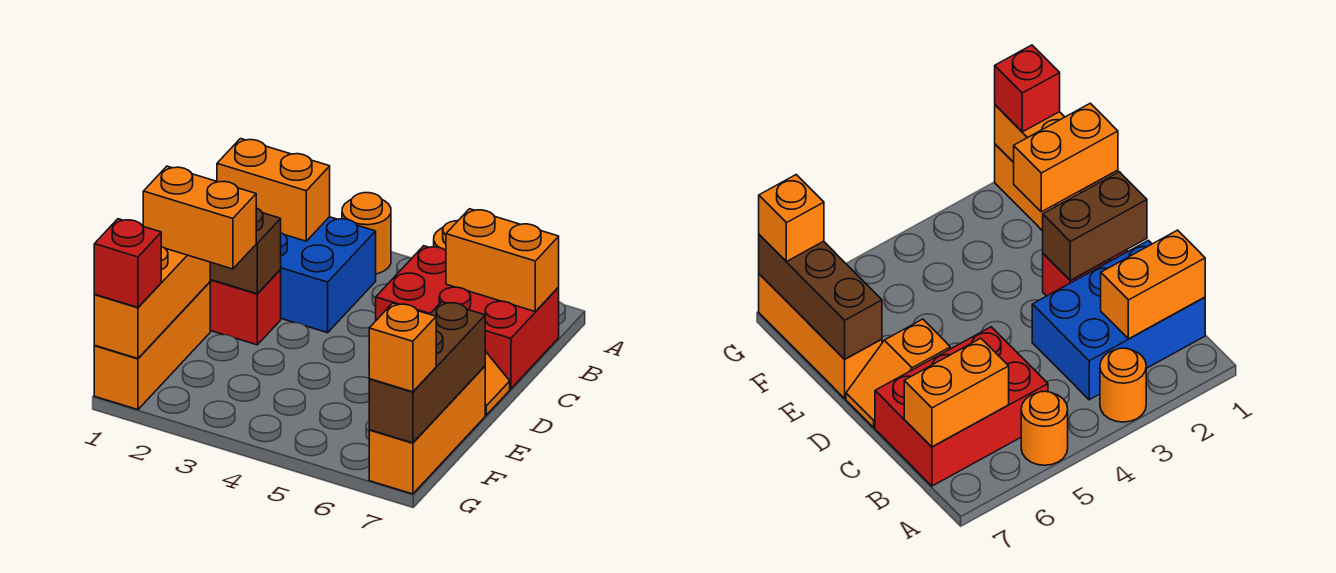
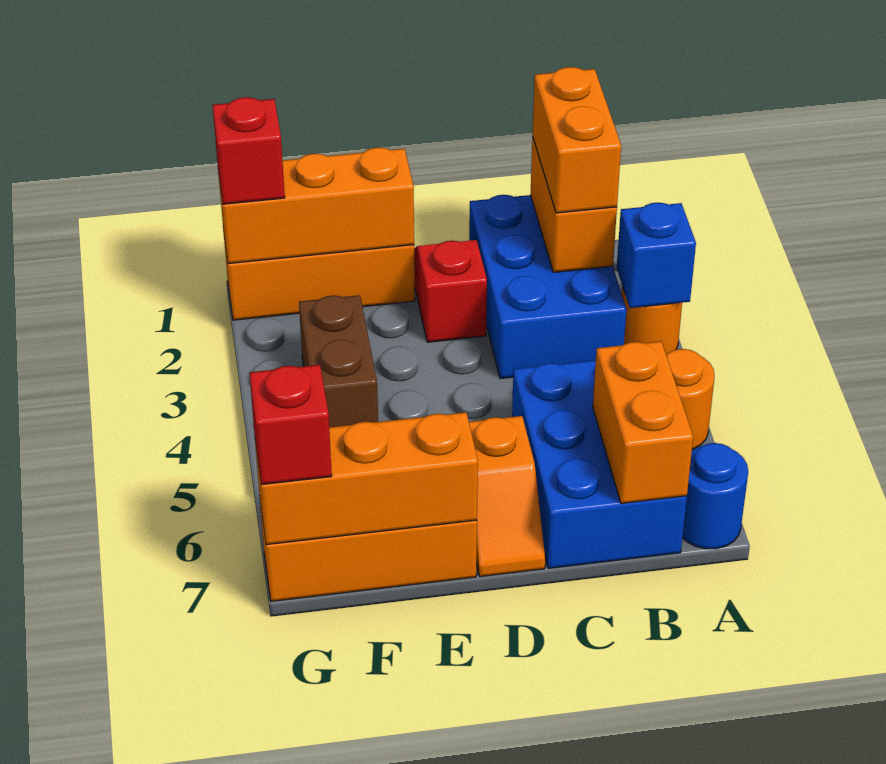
none -> blue brick A3 level 2
none -> blue round brick A7 level 1
red brick B5:C7 level 1 -> blue brick B5:C7 level 1
brown brick D1:D2 level 2 -> brown brick F3:F4 level 1
orange brick E1:E2 level 3 -> orange brick B1:B2 level 3
brown brick E7:G7 level 2 -> orange brick E7:G7 level 2
orange brick G7 level 3 -> red brick G7 level 3

